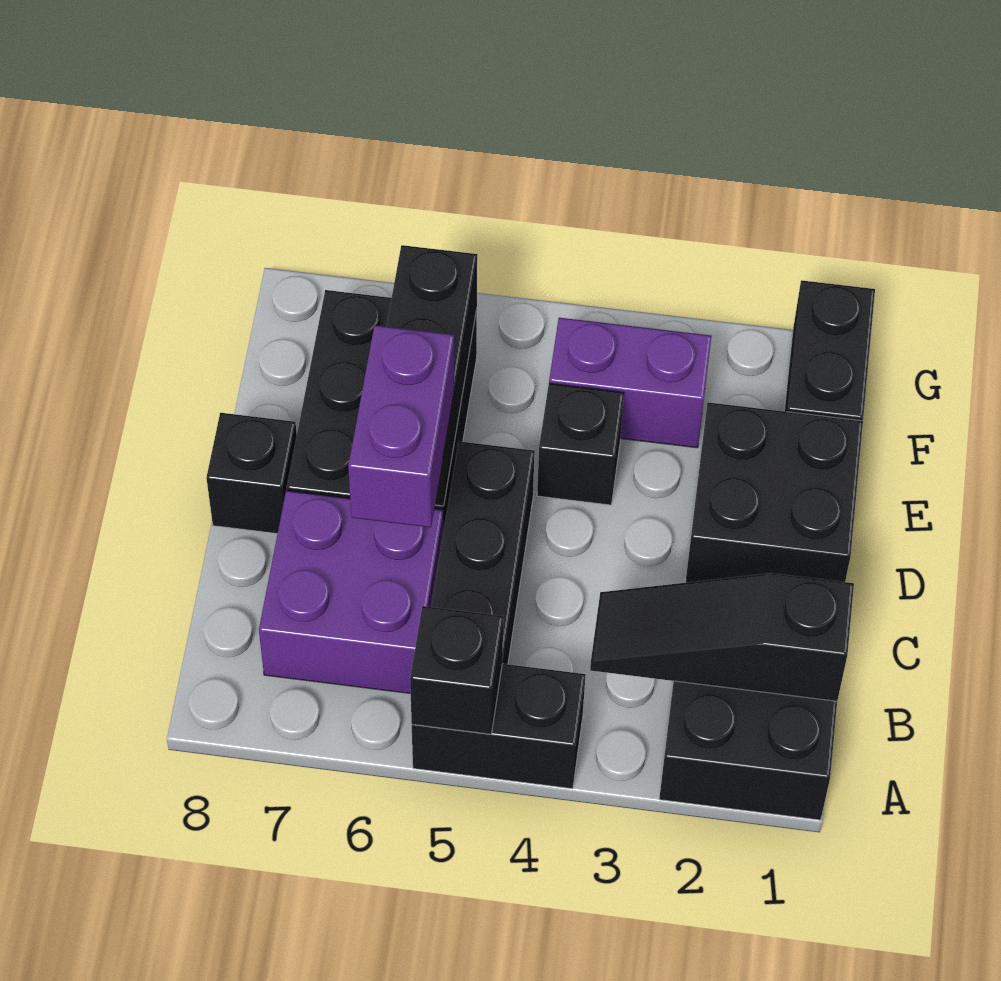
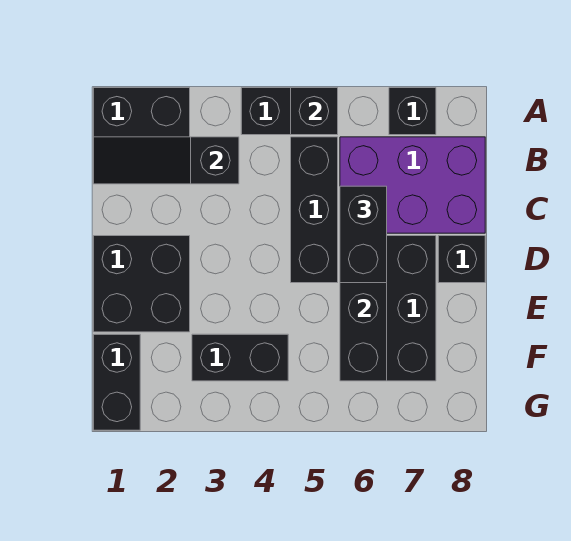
black slope B1:B3 level 2 top 1 -> black slope B1:B3 level 2 top 3
purple brick B6:C7 level 1 -> purple brick B6:C8 level 1
purple brick C6:D6 level 3 -> black brick C6:D6 level 3
black brick E4 level 1 -> black brick A7 level 1
purple brick F3:F4 level 1 -> black brick F3:F4 level 1

